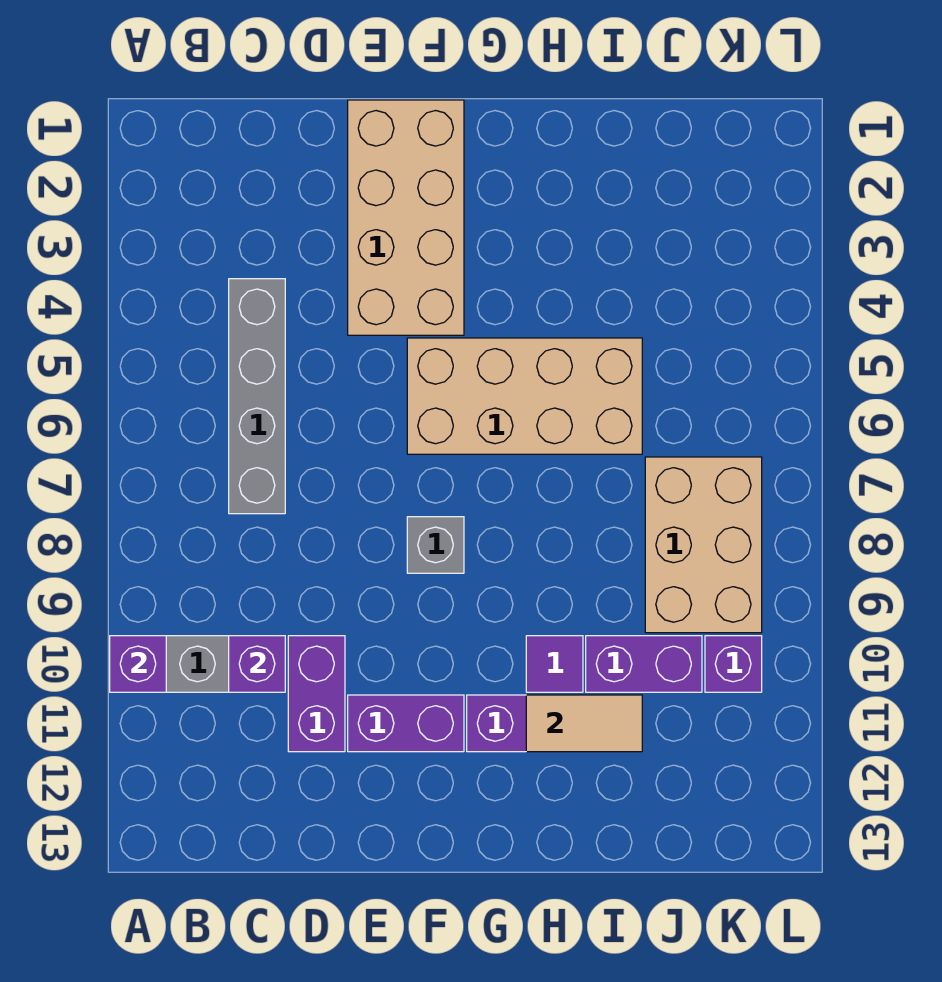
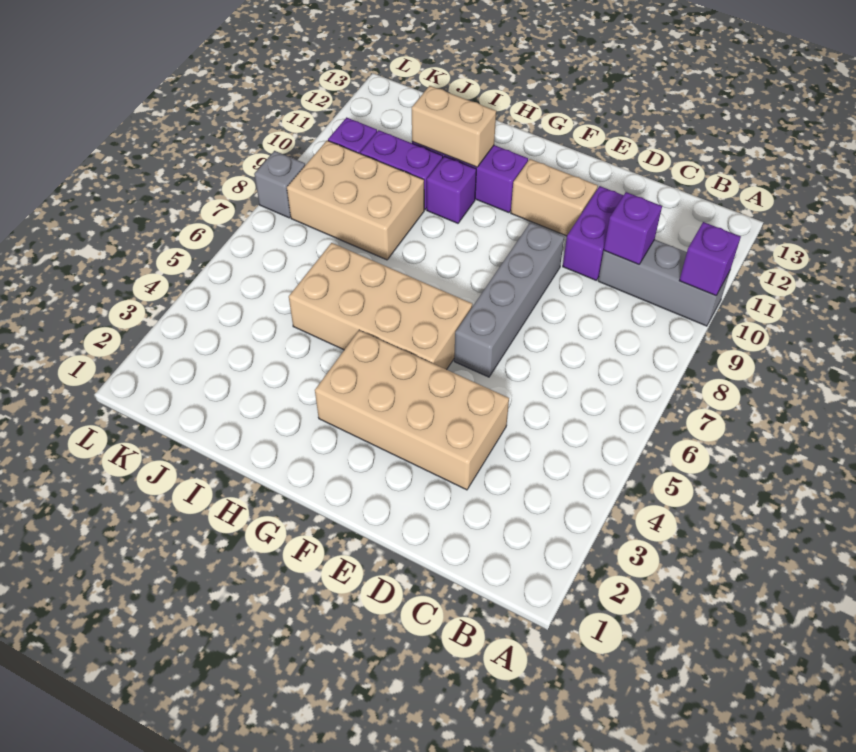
grey brick C4:C7 level 1 -> grey brick E6:E9 level 1
tan brick E1:F4 level 1 -> tan brick D3:G4 level 1
purple brick E11:F11 level 1 -> tan brick E11:F11 level 1
grey brick F8 level 1 -> grey brick L8 level 1
purple tile H10 level 1 -> purple brick H10 level 1
tan tile H11:I11 level 2 -> tan brick H11:I11 level 2
tan brick J7:K9 level 1 -> tan brick I8:K9 level 1

